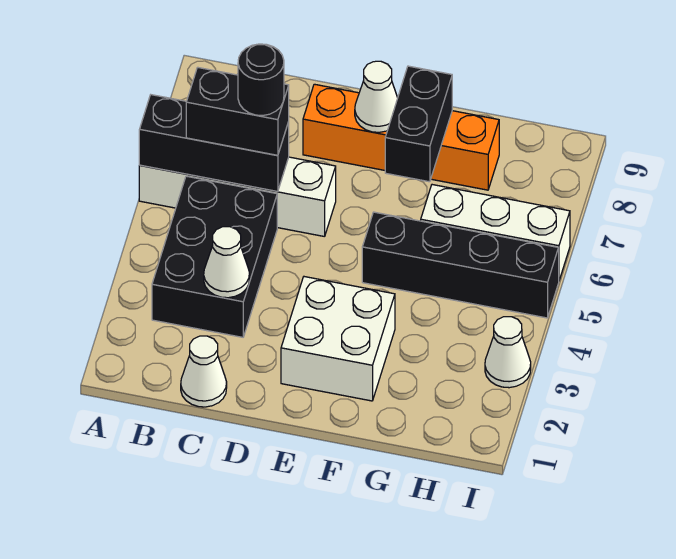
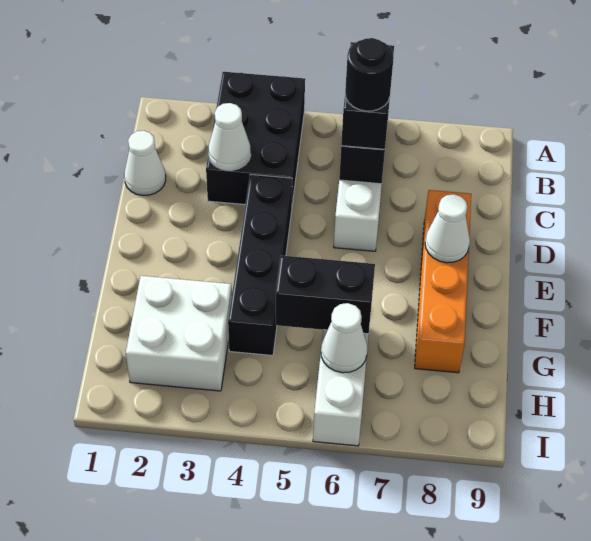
black brick B3:C5 level 1 -> black brick A3:C4 level 1
white brick E2:F3 level 1 -> white brick G2:H3 level 1
black brick F5:I5 level 1 -> black brick D4:G4 level 1
black brick F7:F8 level 2 -> black brick G5:G6 level 2
white cone I3 level 1 -> white cone H6 level 2

